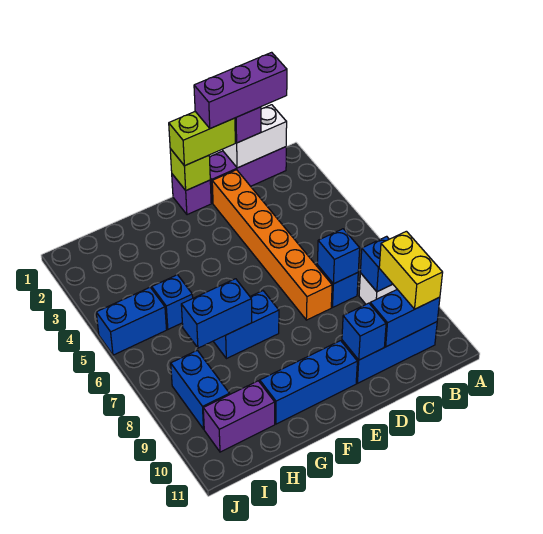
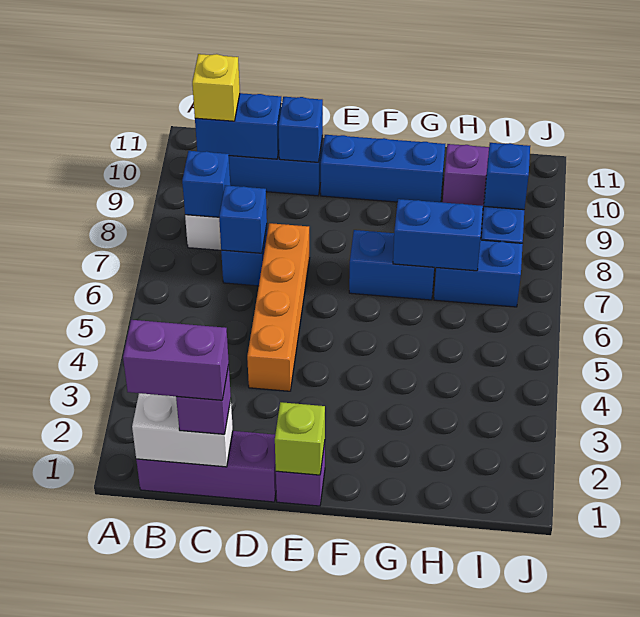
purple brick B1:D1 level 4 -> purple brick B1:C1 level 4
yellow brick B9:B10 level 3 -> yellow brick B10 level 3
lime brick D1:E1 level 3 -> none
orange brick D2:D7 level 1 -> orange brick D4:D7 level 1
blue brick H5 level 1 -> blue brick I9 level 2
blue brick I5:J5 level 1 -> blue brick H7:I7 level 1

